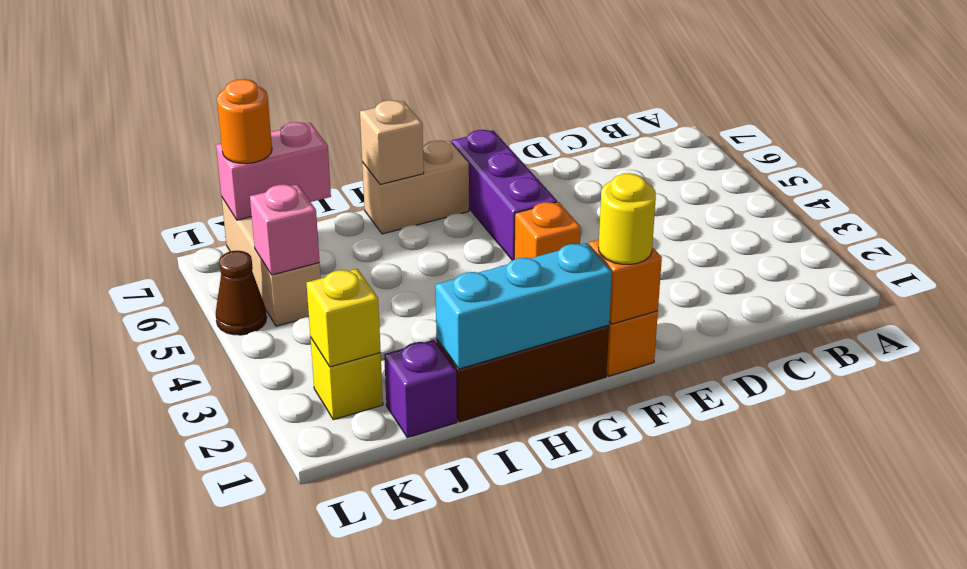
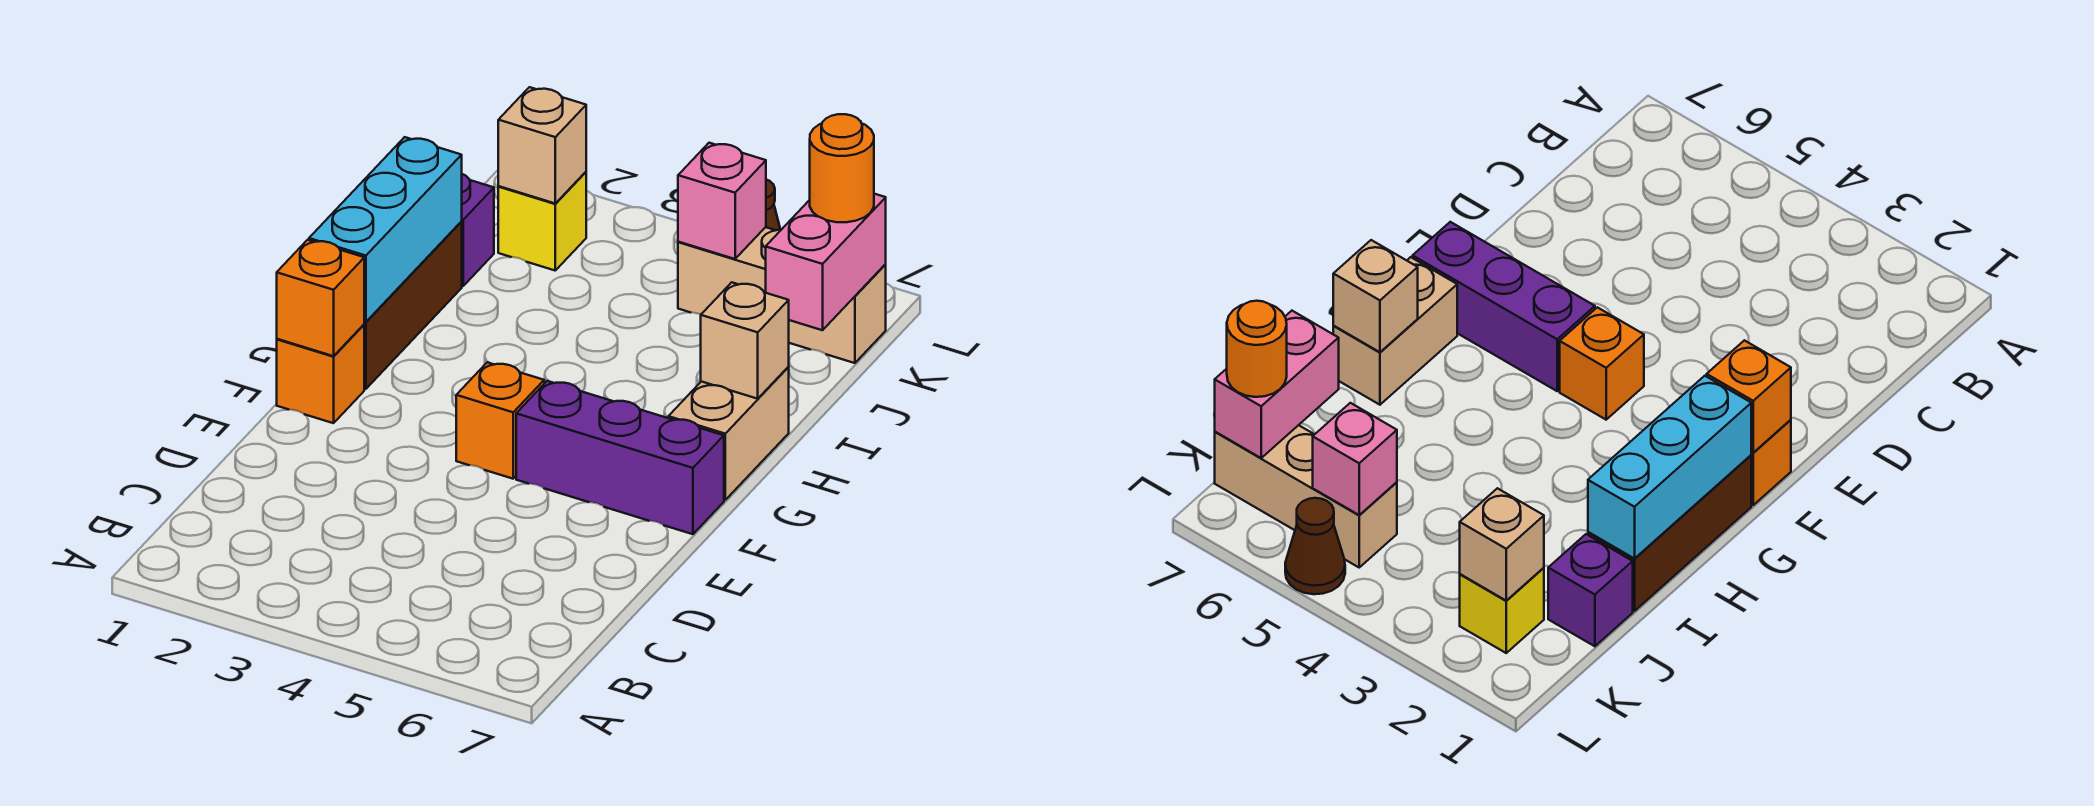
yellow round brick F1 level 3 -> none
yellow brick K2 level 2 -> tan brick K2 level 2

